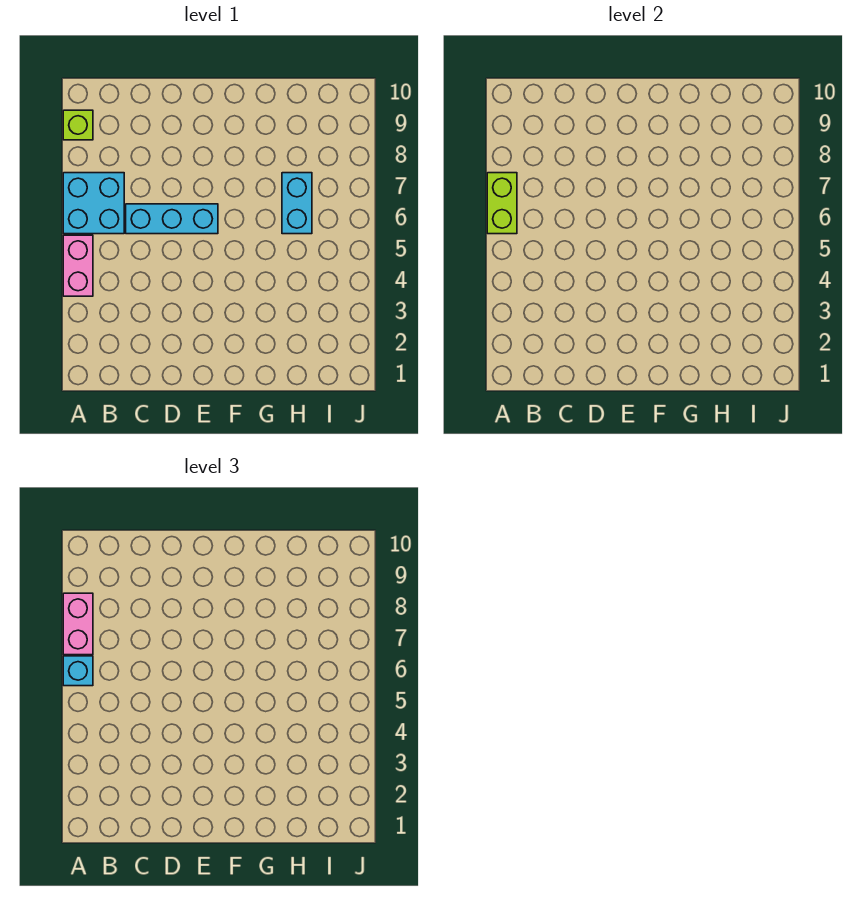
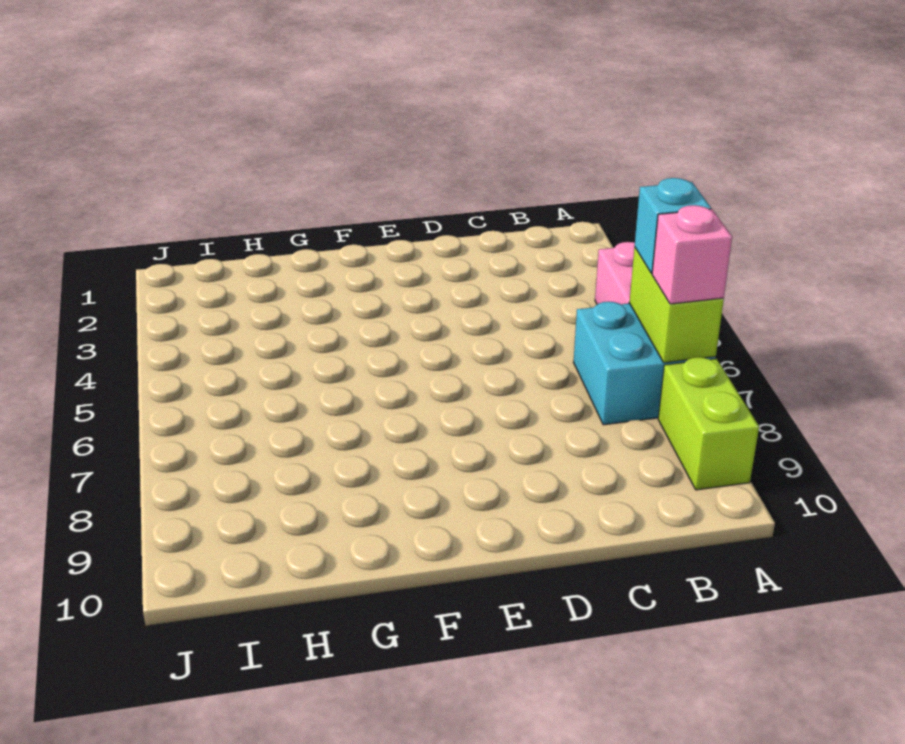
pink brick A7:A8 level 3 -> pink brick A7 level 3
lime brick A9 level 1 -> lime brick A8:A9 level 1
cyan brick C6:E6 level 1 -> none
cyan brick H6:H7 level 1 -> none

